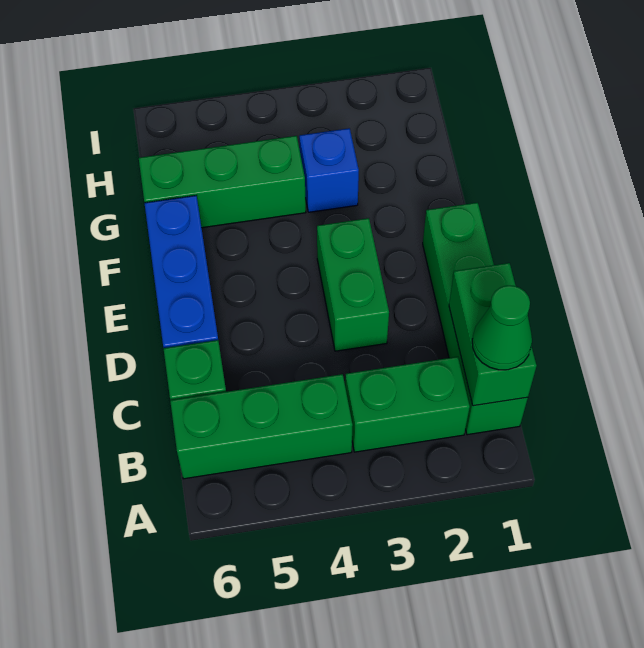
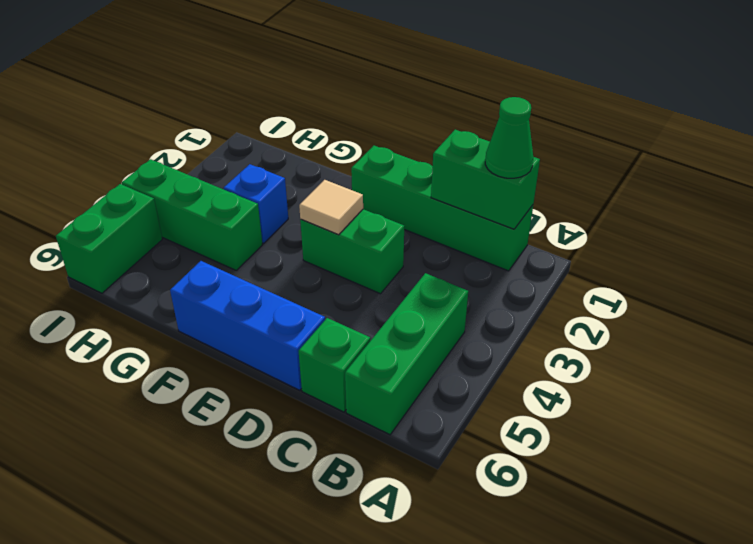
green brick B2:B3 level 1 -> green brick I5:I6 level 1
none -> tan tile E3 level 2
green brick G4:G6 level 1 -> green brick G4:I4 level 1

